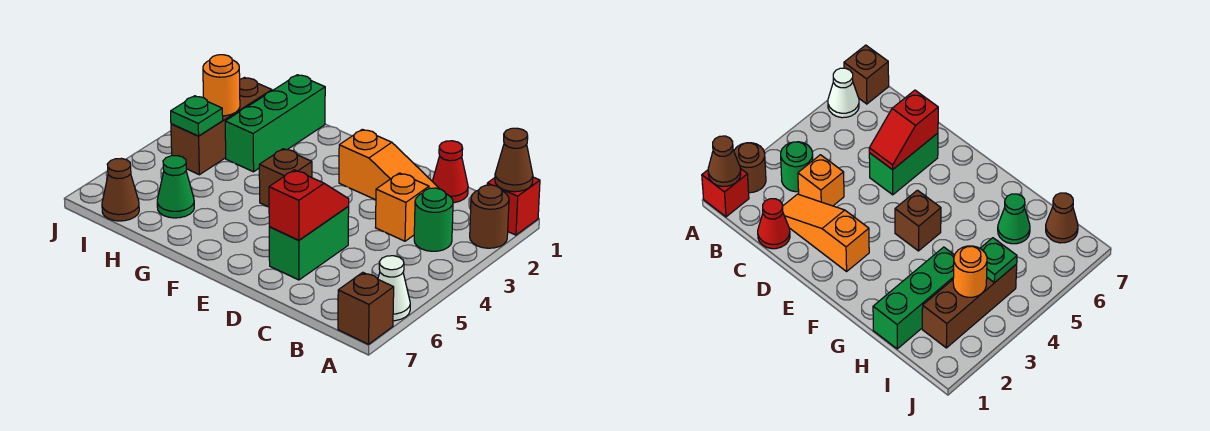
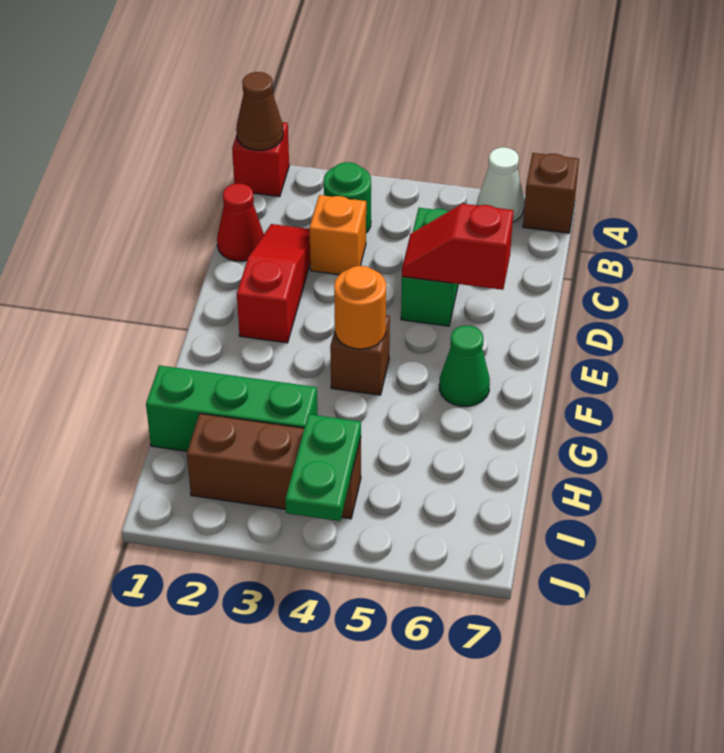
brown round brick A2 level 1 -> none
orange slope C2:E2 level 1 top E -> red slope C2:E2 level 1 top E
green brick D5:D6 level 1 -> green brick C5:D5 level 1
green cone H6 level 1 -> green cone F6 level 1
orange round brick I3 level 2 -> orange round brick F4 level 2
green plate I4 level 2 -> green plate I4:J4 level 2
brown cone I7 level 1 -> none

